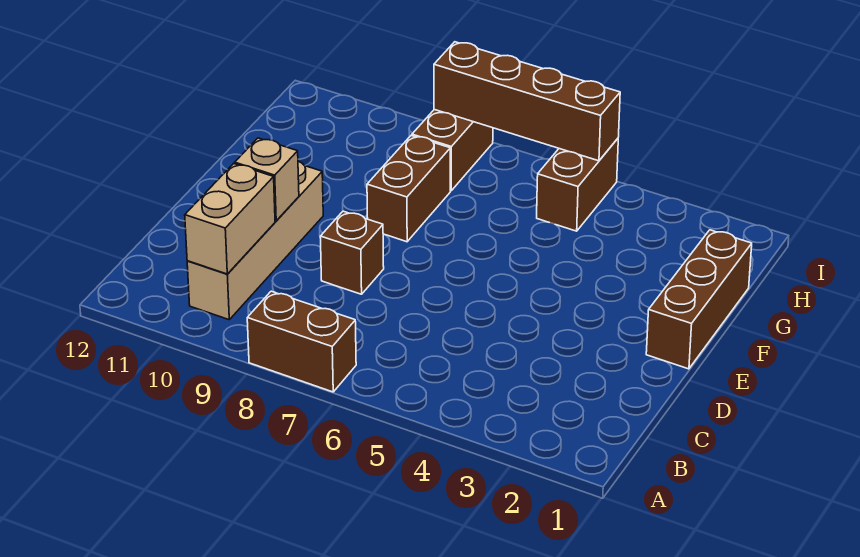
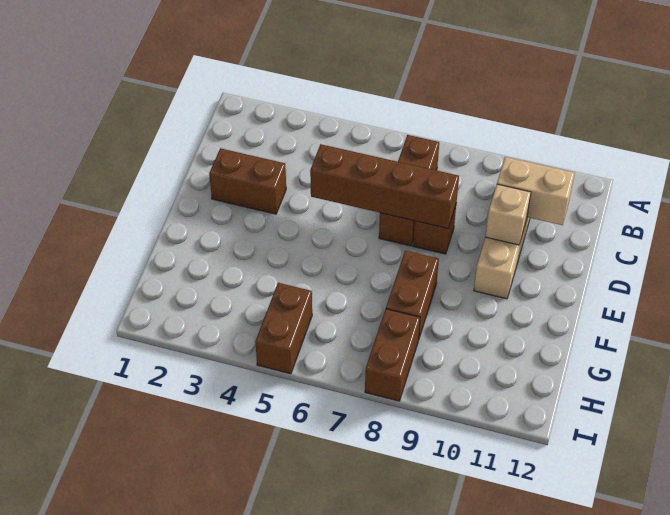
brown brick A7:A8 level 1 -> brown brick D2:D3 level 1
tan brick B10:C10 level 2 -> tan brick C10:C11 level 2
brown brick E1:G1 level 1 -> brown brick B7:D7 level 1
brown brick I5:I8 level 2 -> brown brick D5:D8 level 2

